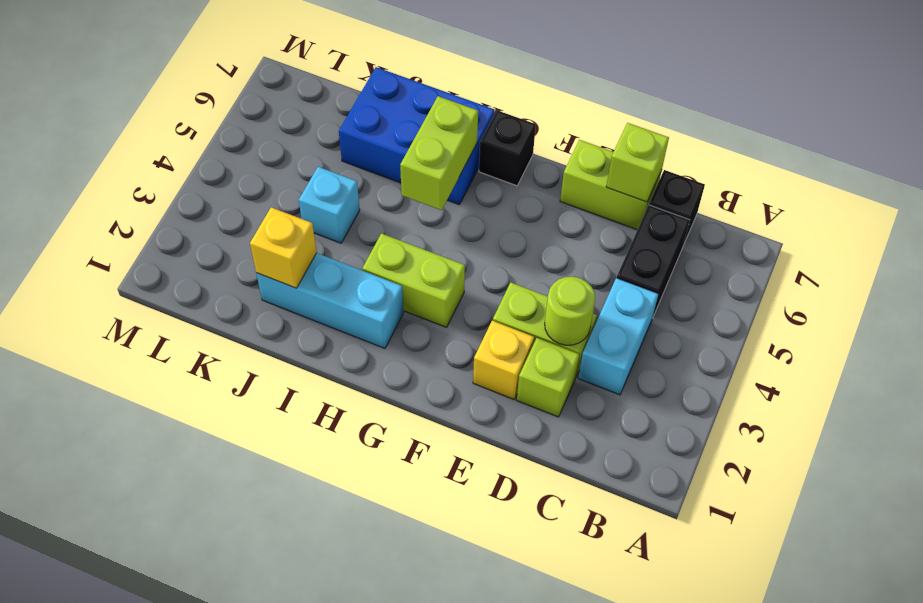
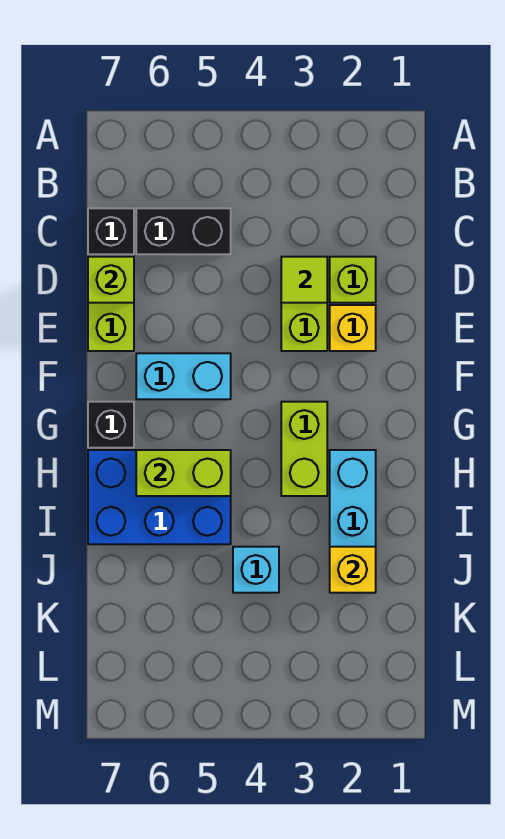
cyan brick C3:C4 level 1 -> cyan brick F5:F6 level 1
lime round brick D3 level 2 -> lime tile D3 level 2
blue brick H6:J7 level 1 -> blue brick H5:I7 level 1

